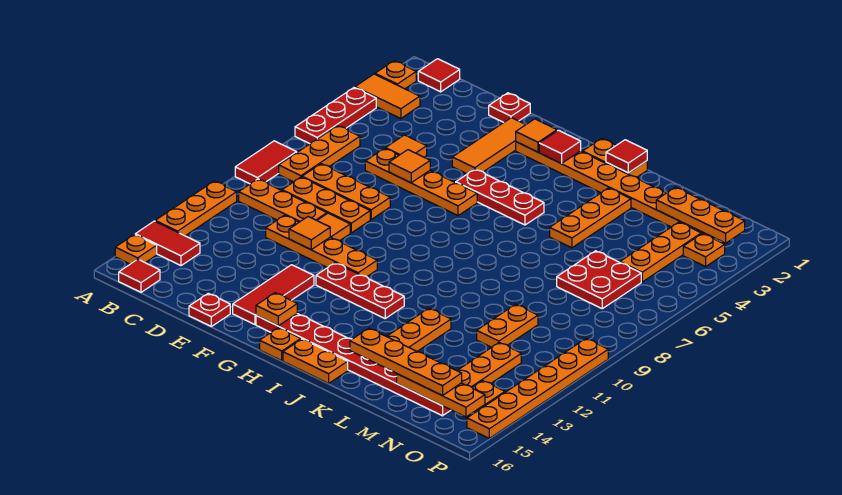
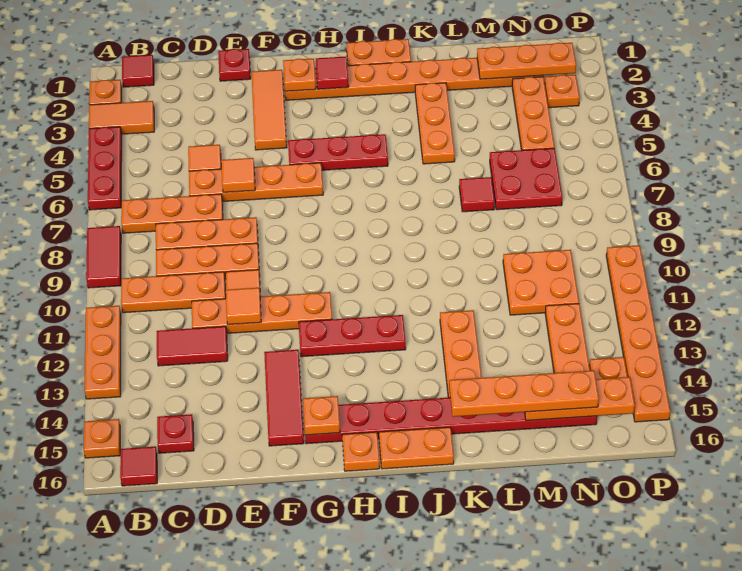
red tile A14:B14 level 1 -> red tile C12:D12 level 1
orange plate B6:B8 level 1 -> orange plate B7:D7 level 1
red plate E16 level 1 -> red plate C15 level 1
orange tile G2 level 2 -> orange plate G2 level 2
red tile J1 level 2 -> red tile L7 level 1
orange plate M10:M11 level 1 -> orange plate M10:N11 level 1

